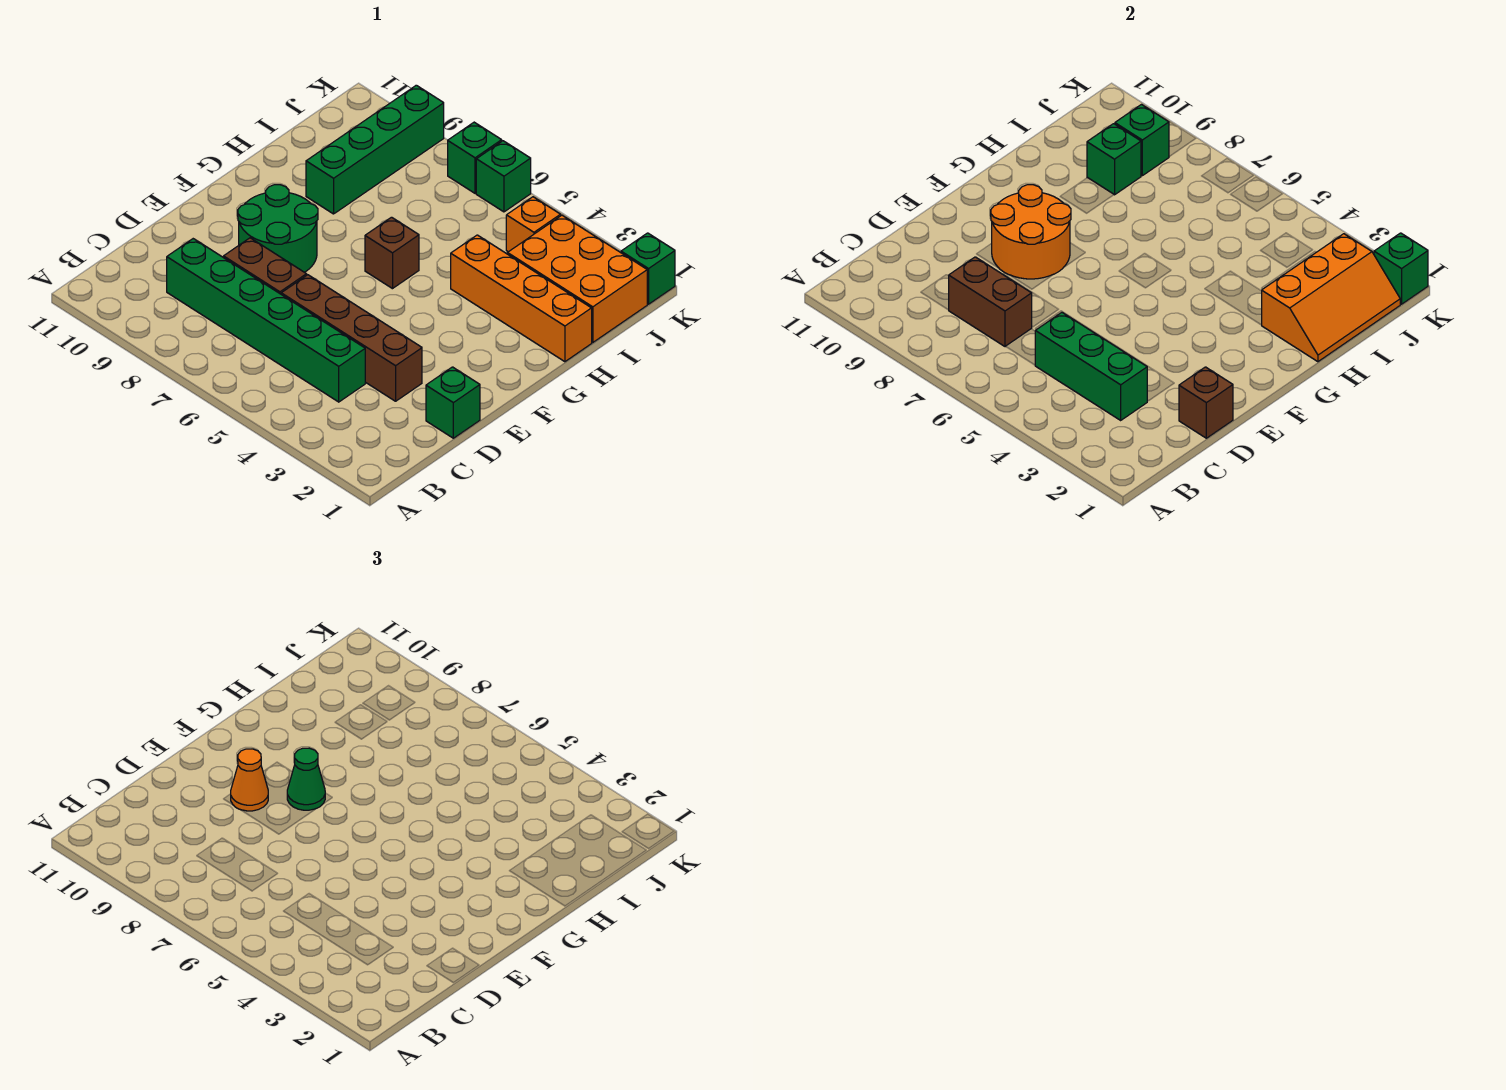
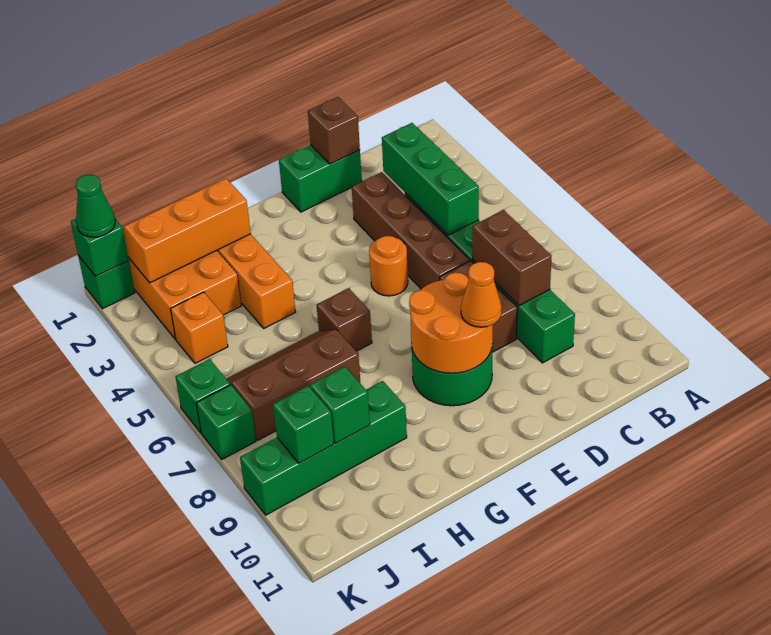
green brick D1 level 1 -> green brick D1:E1 level 1
none -> orange round brick E5 level 1
green cone F8 level 3 -> green cone K1 level 3
none -> brown slope H6:J7 level 1 top 7

